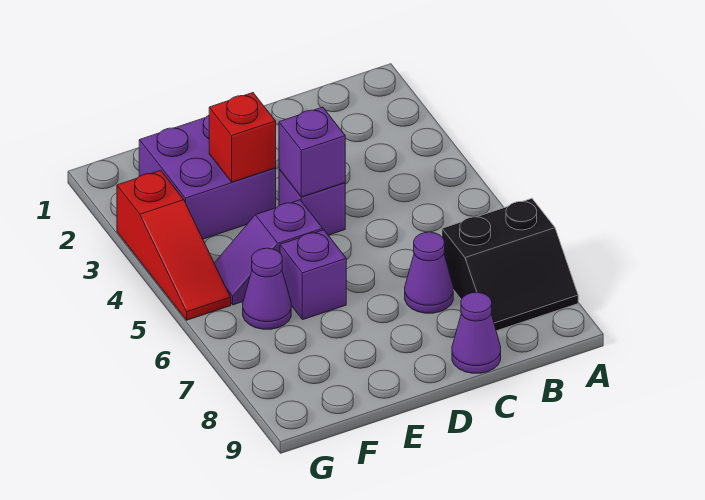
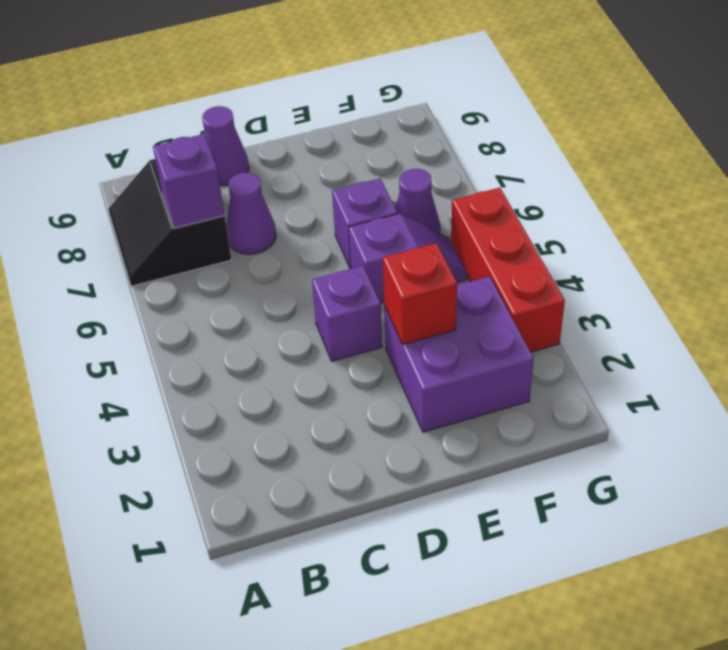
black slope A7:B8 level 1 top 7 -> black slope A7:B8 level 1 top B
purple brick D4 level 2 -> purple brick B7 level 2
red slope G3:G5 level 1 top 3 -> red brick G3:G5 level 1

